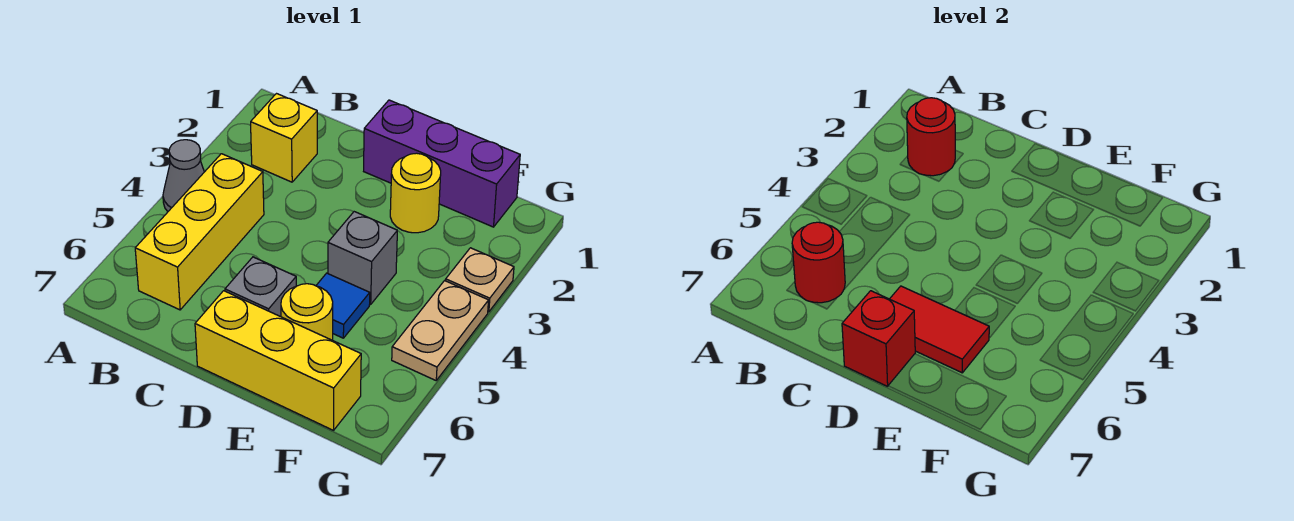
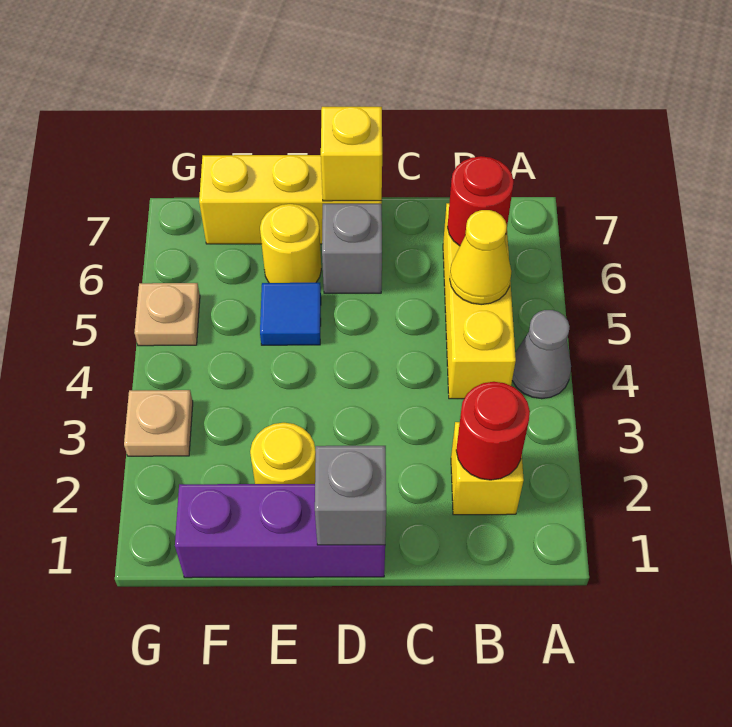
none -> yellow cone B5 level 2
red tile D6:E6 level 2 -> none
red brick D7 level 2 -> yellow brick D7 level 2
grey brick E4 level 1 -> grey brick D1 level 2
tan plate G4:G5 level 1 -> tan plate G5 level 1

